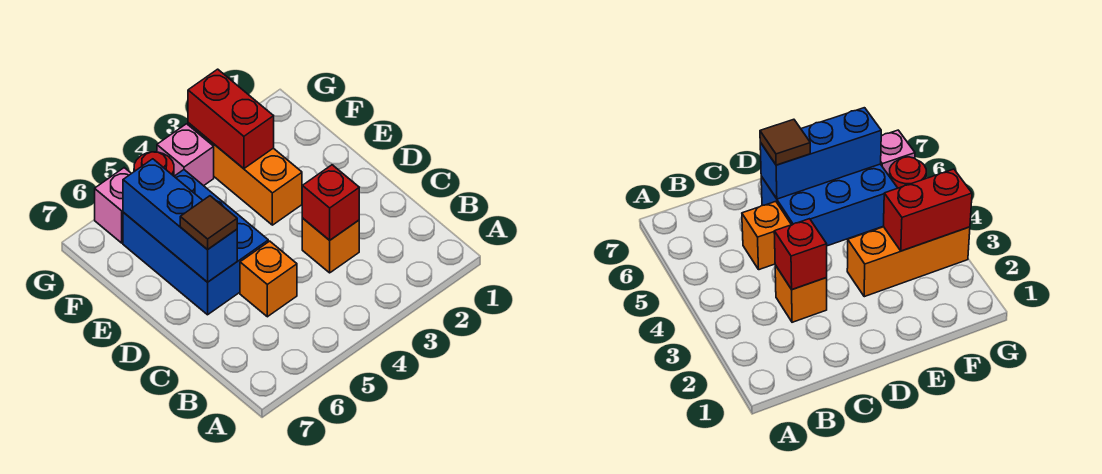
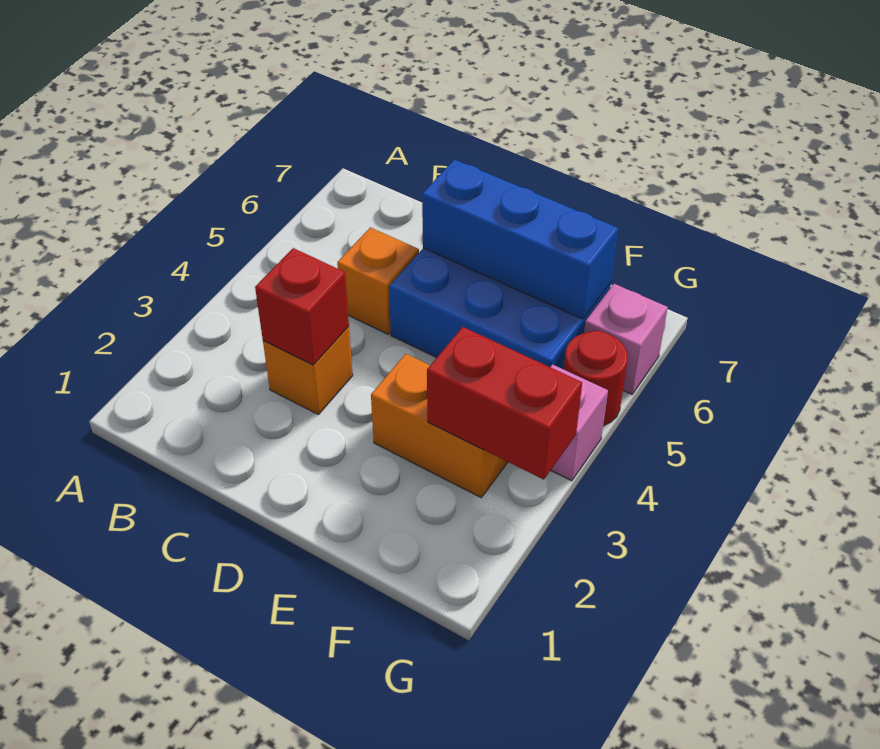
brown tile D6 level 3 -> none
orange brick E3:G3 level 1 -> orange brick E3:F3 level 1

